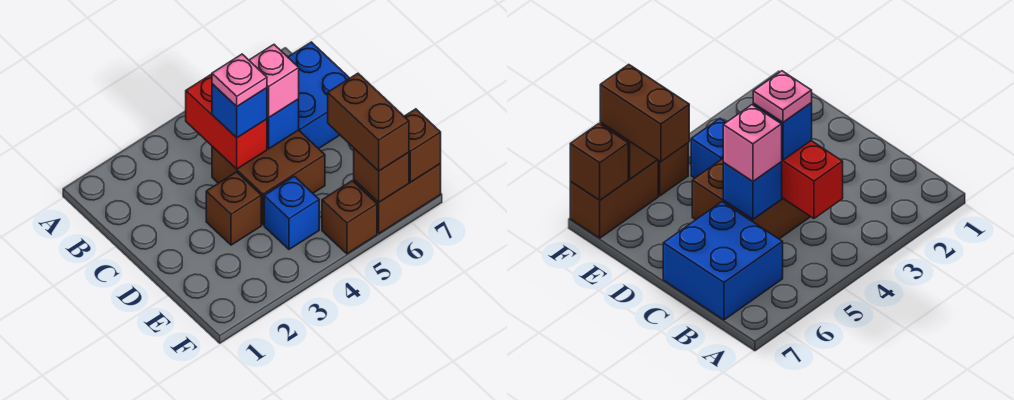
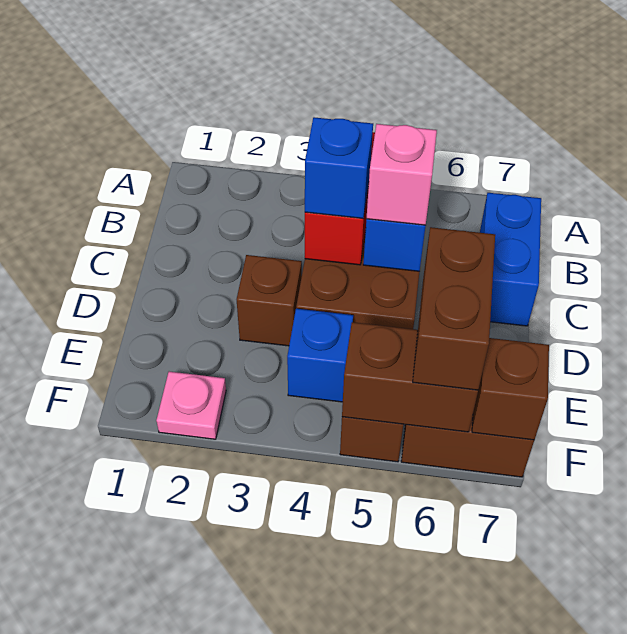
blue brick B6:C7 level 1 -> blue brick B7:C7 level 1
pink plate C4 level 4 -> pink plate F2 level 1
brown brick F6 level 2 -> brown brick F5:F6 level 2

